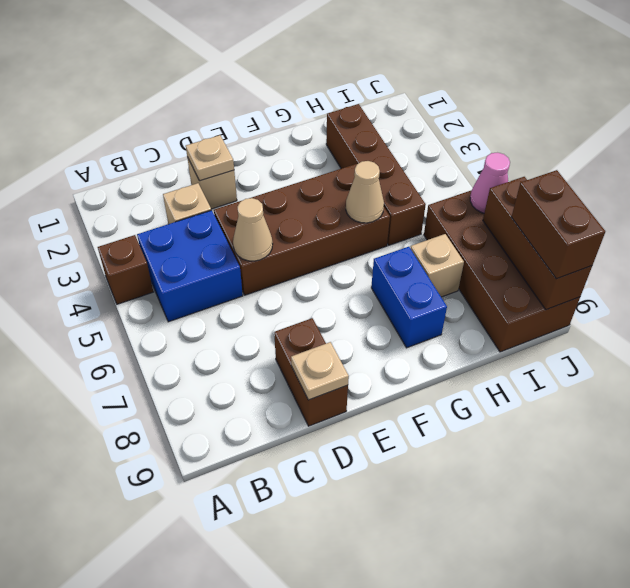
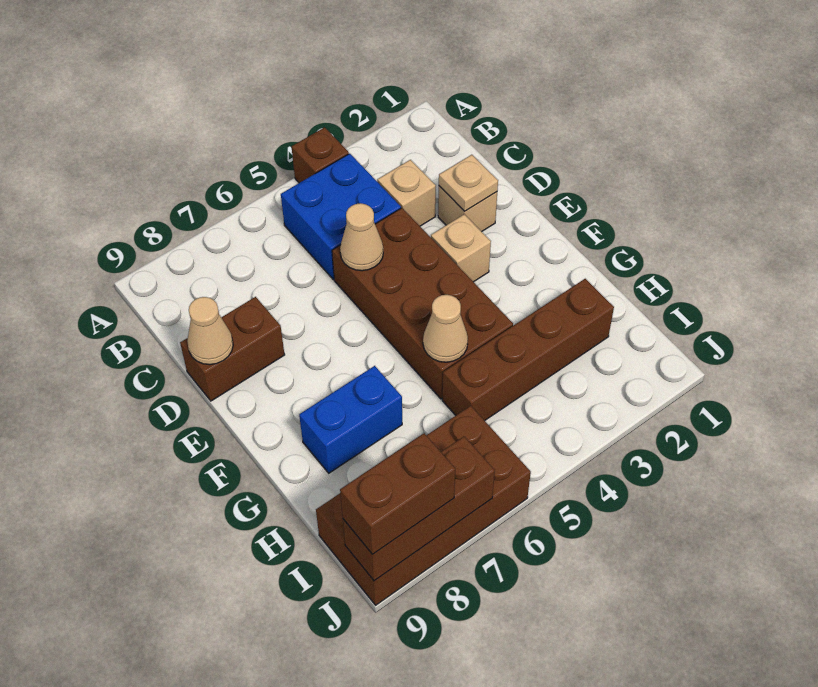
tan plate D9 level 2 -> tan cone D9 level 2
tan brick H7 level 1 -> tan brick E3 level 1
pink cone J6 level 2 -> none

